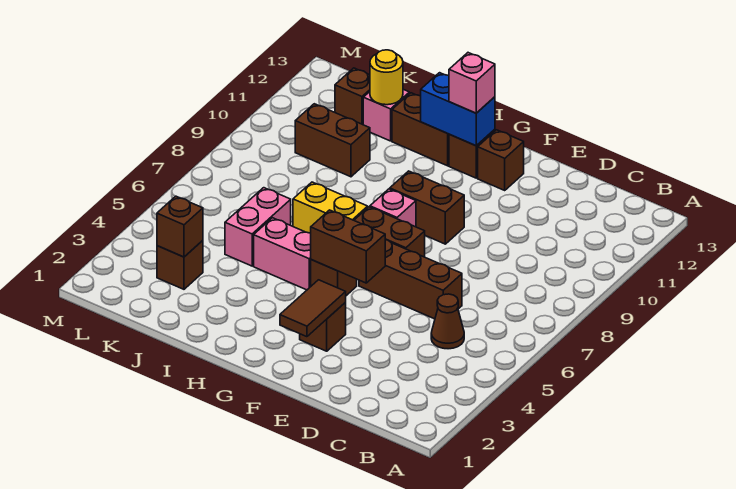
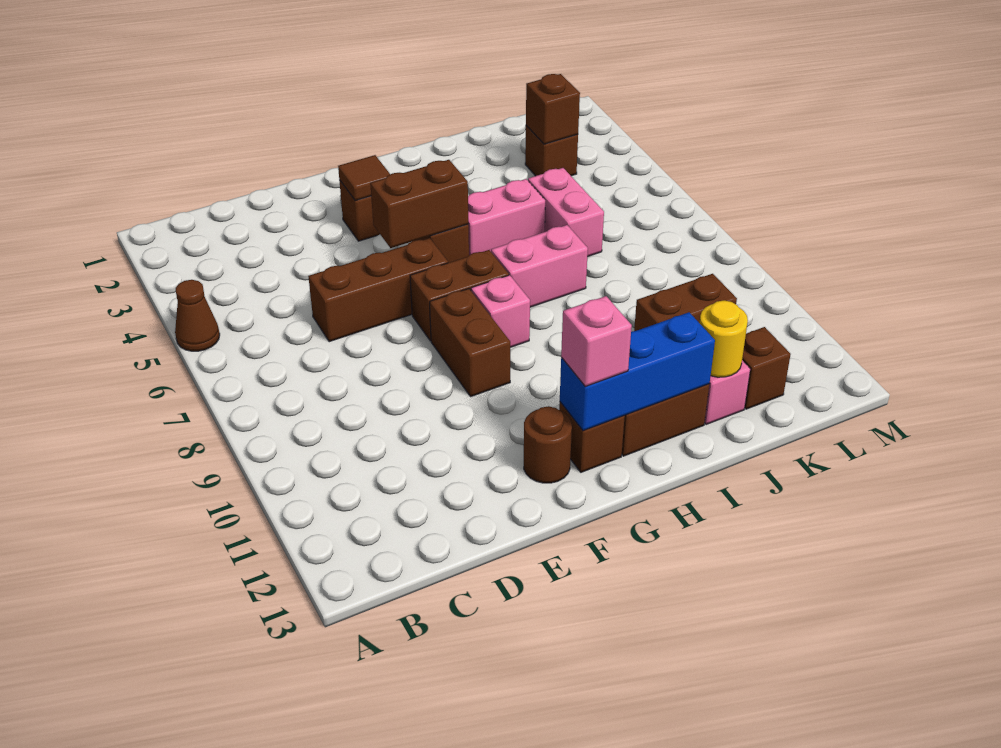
brown cone C5 level 1 -> brown cone A5 level 1
brown tile F2:F3 level 2 -> brown tile F3 level 2
brown brick F9:G9 level 1 -> brown brick F8:F9 level 1
brown brick F12 level 1 -> brown round brick F12 level 1
blue brick G12:H12 level 2 -> blue brick G12:I12 level 2
yellow brick H7:I7 level 1 -> pink brick H7:I7 level 1

